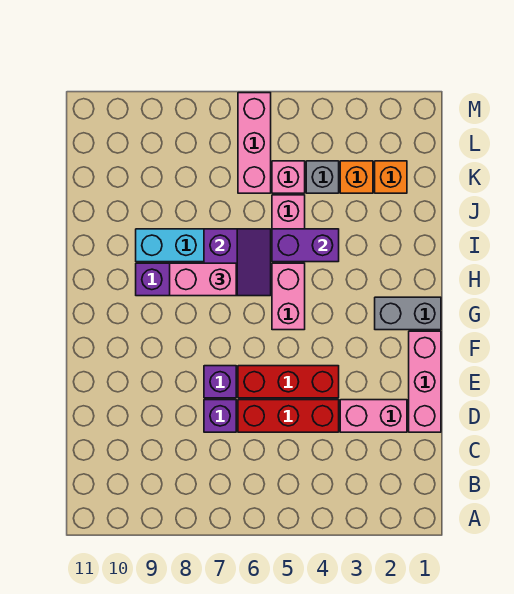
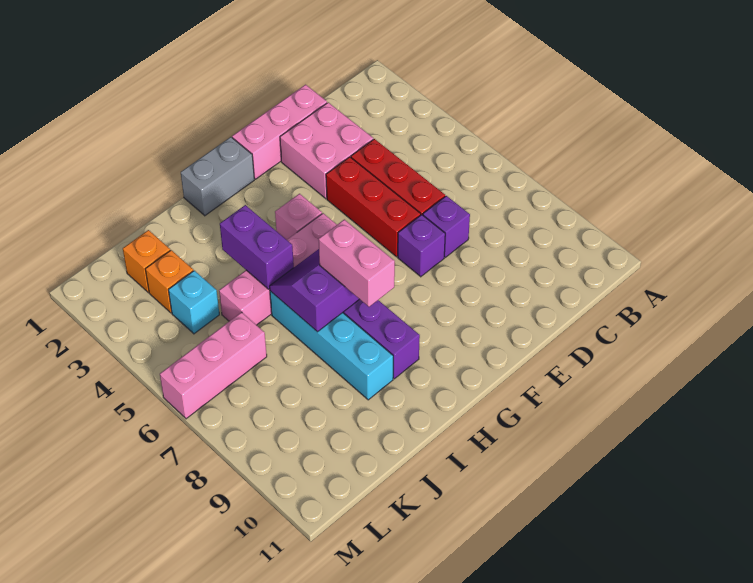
pink brick D2:D3 level 1 -> pink brick D2:E3 level 1
grey brick G1:G2 level 1 -> grey brick G1:H1 level 1
grey brick K4 level 1 -> cyan brick K4 level 1
pink brick K5 level 1 -> pink brick G4 level 1

